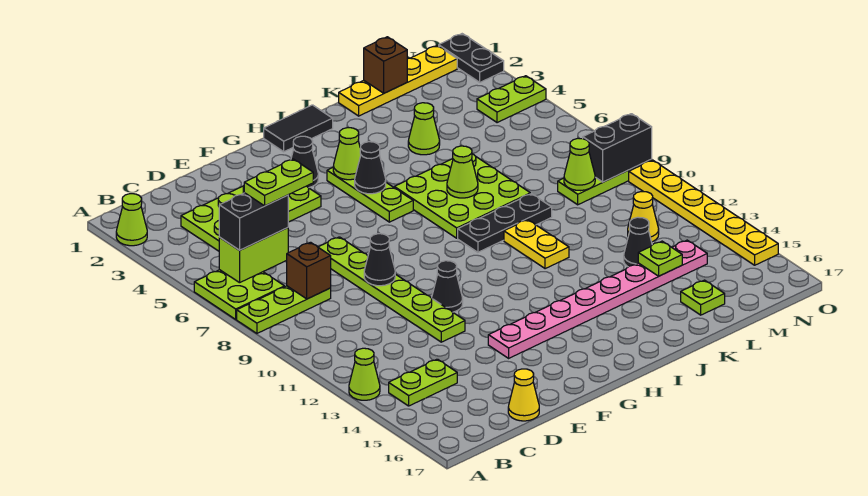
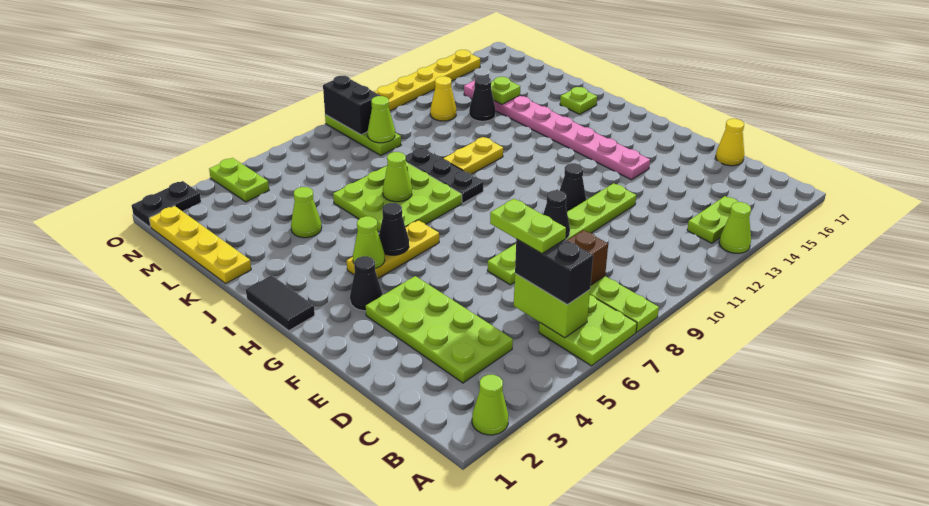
lime plate B14:C14 level 1 -> lime plate B13:B14 level 1
lime plate H4:H6 level 1 -> yellow plate H4:H6 level 1
brown brick L1 level 2 -> none
lime plate L16 level 1 -> lime plate J16 level 1

